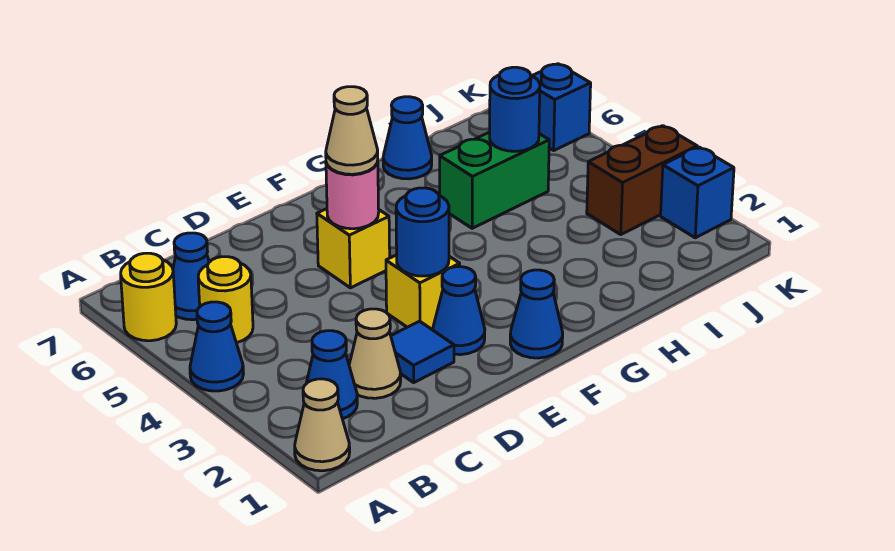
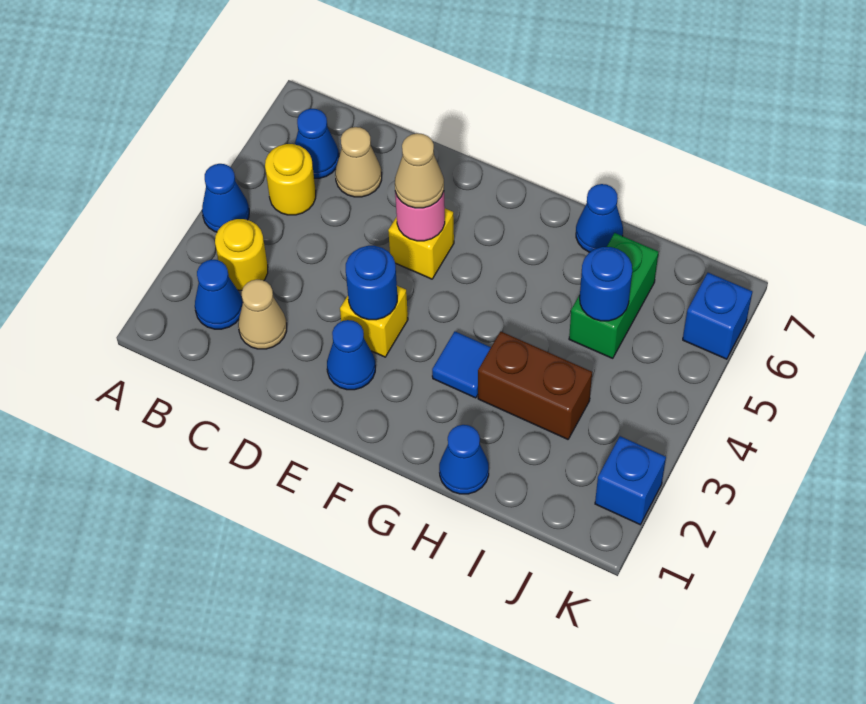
tan cone A1 level 1 -> tan cone C6 level 1
yellow round brick A6 level 1 -> yellow round brick B3 level 1
blue tile D2 level 1 -> blue tile G3 level 1
blue cone F1 level 1 -> blue cone H1 level 1
green brick H5:I5 level 1 -> green brick I5:I6 level 1
brown brick J3:K3 level 1 -> brown brick H3:I3 level 1

